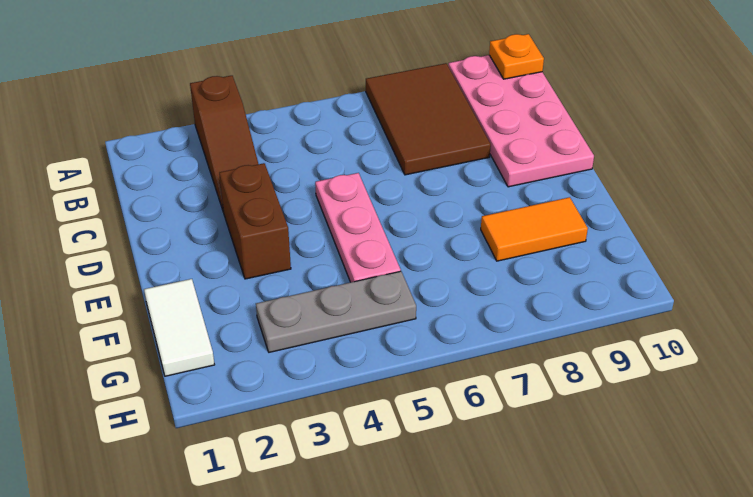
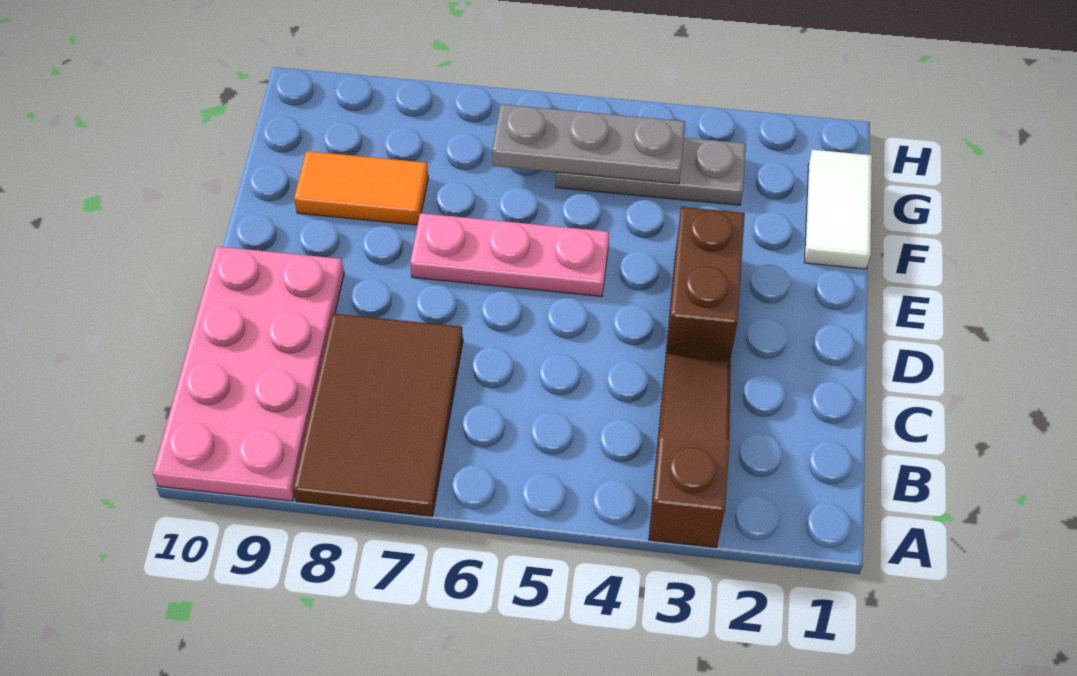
orange plate A10 level 2 -> none
pink plate D5:F5 level 1 -> pink plate E5:E7 level 1
none -> grey plate G4:G6 level 2

